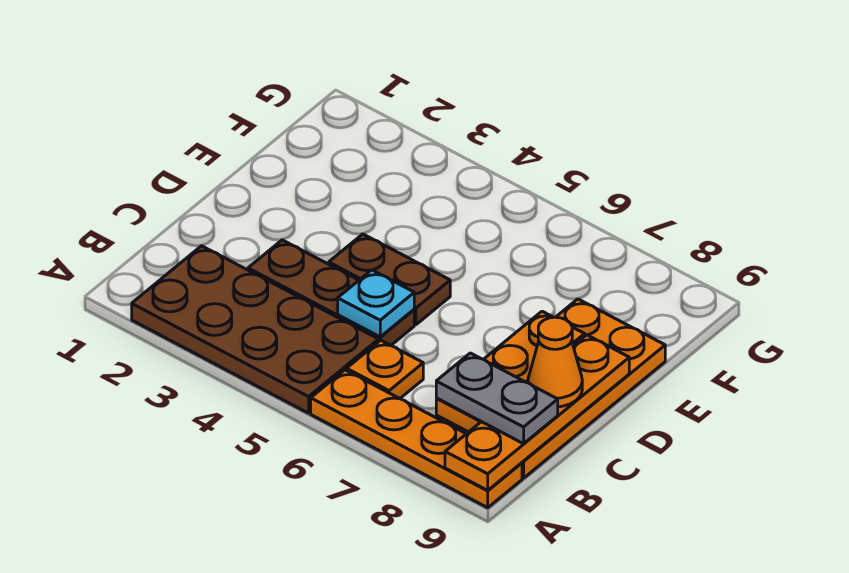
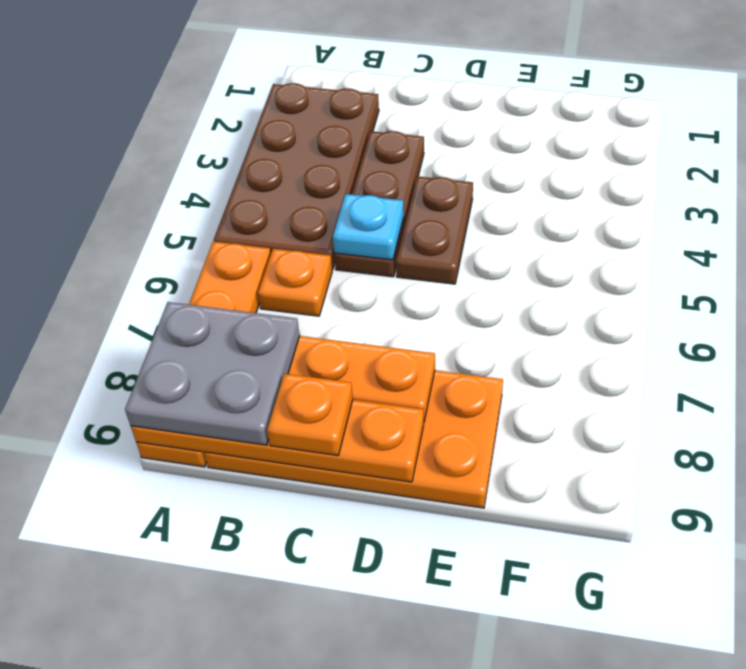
grey plate B8:B9 level 3 -> grey plate A8:B9 level 3
orange cone C9 level 3 -> orange plate C9 level 3

